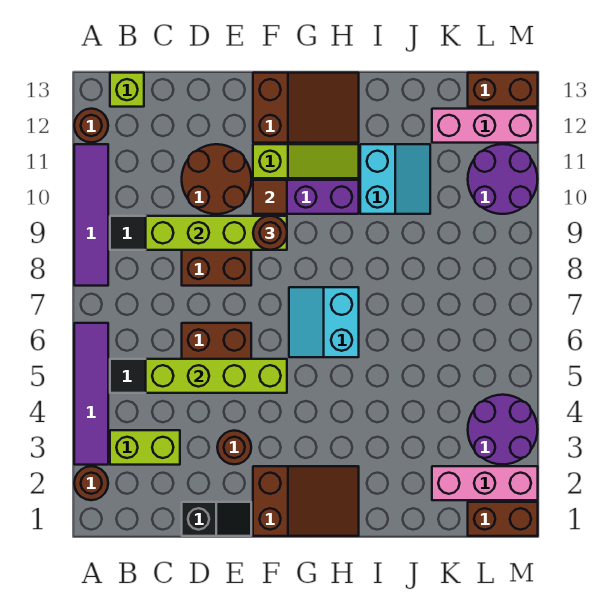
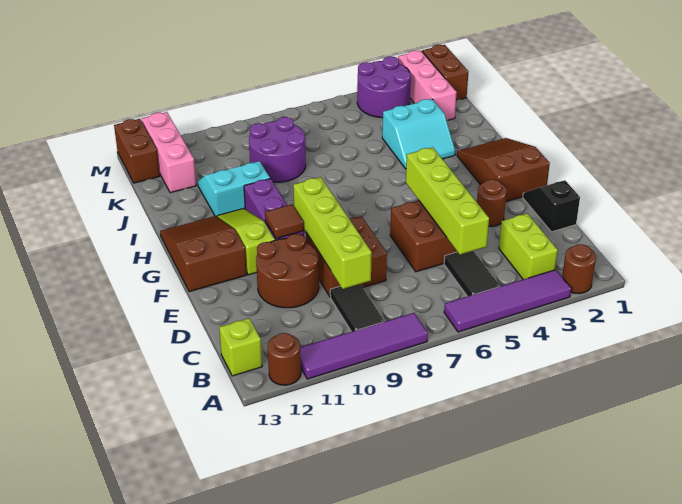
brown round brick F9 level 3 -> none
cyan slope G6:H7 level 1 top H -> cyan slope I3:J4 level 1 top J
purple round brick L10:M11 level 1 -> purple round brick J8:K9 level 1

